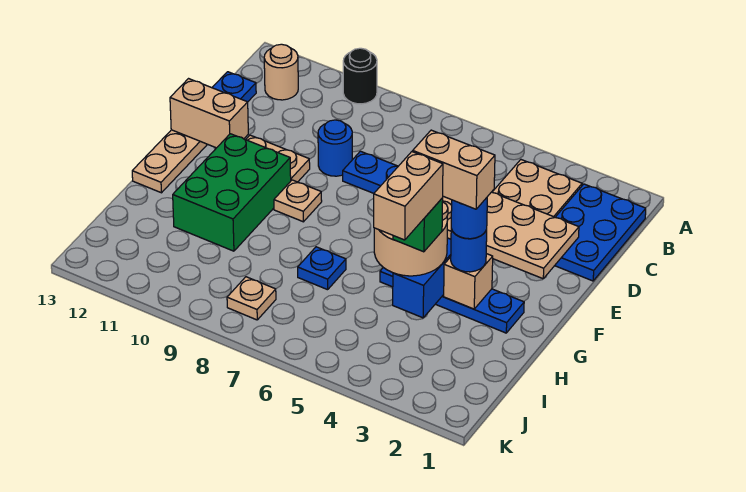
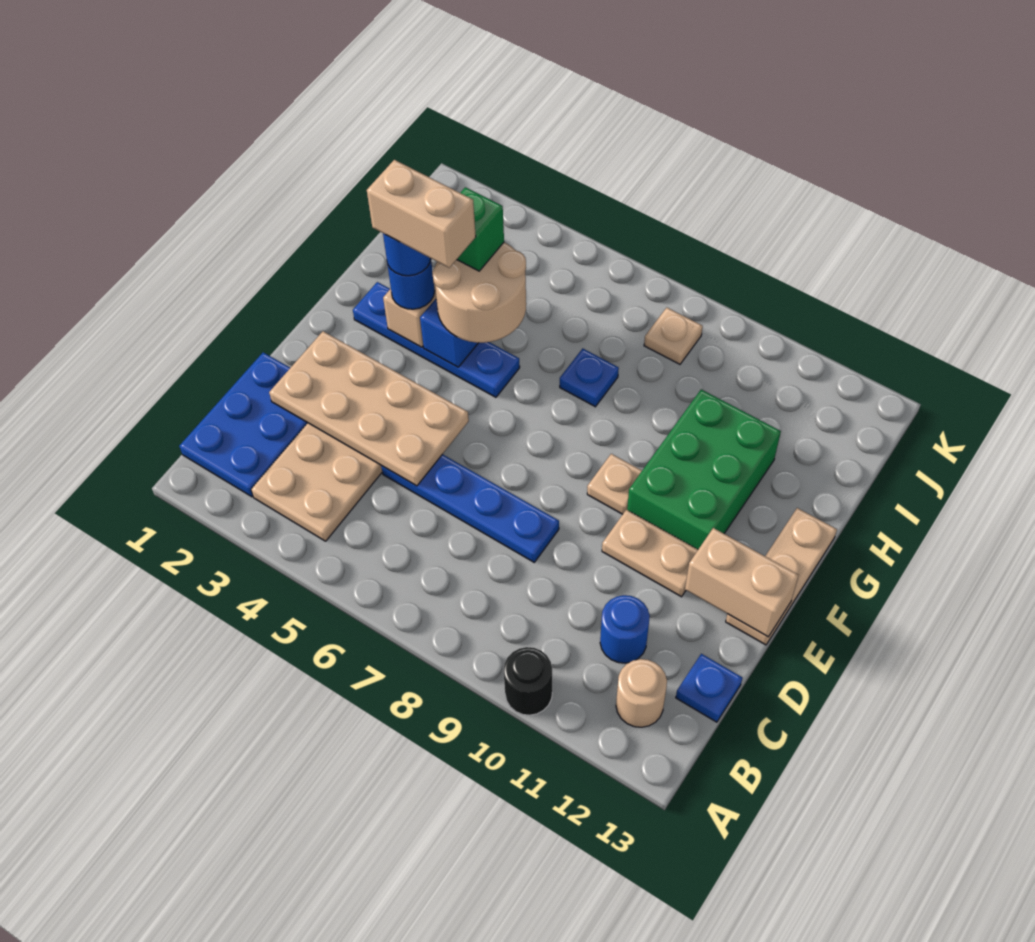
blue round brick D9 level 1 -> blue round brick C11 level 1
tan brick H4:I4 level 5 -> none

